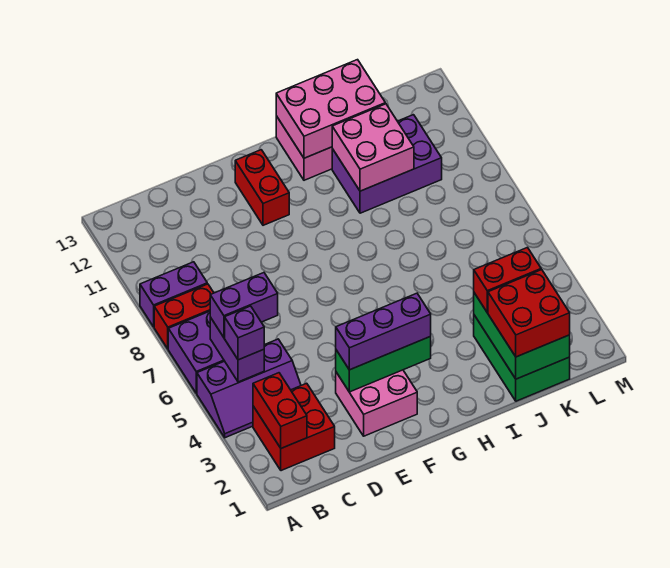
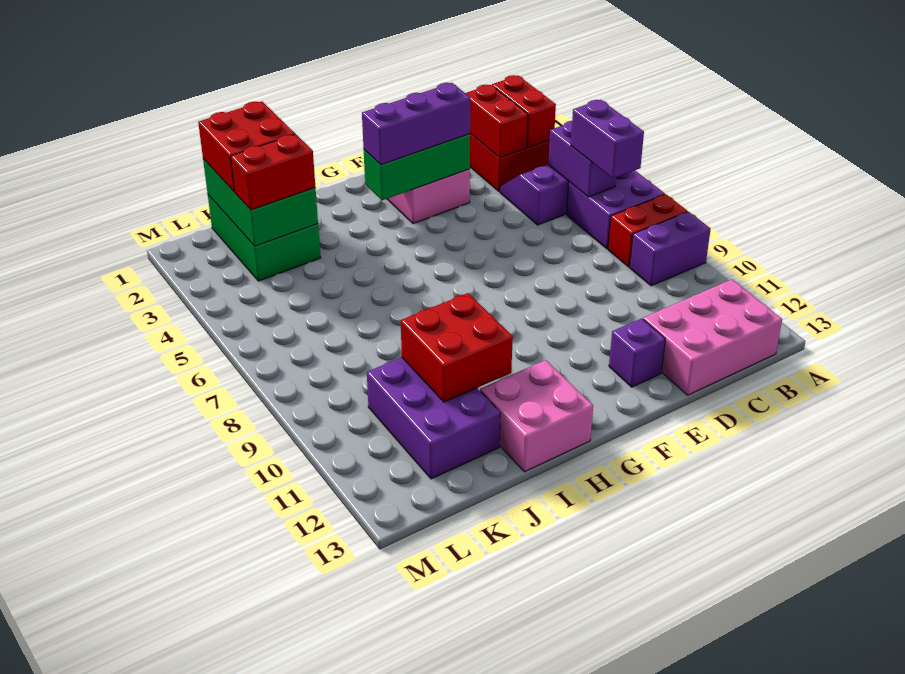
purple brick B5 level 3 -> purple brick E12 level 1
purple brick B6:C6 level 3 -> purple brick B6:B7 level 3
red brick F11:F12 level 1 -> red brick C2:C3 level 2
pink brick H12:J13 level 2 -> pink brick B12:D13 level 1
purple brick I10:K11 level 1 -> purple brick J10:K12 level 1
pink brick I10:J11 level 2 -> red brick I10:J11 level 2

